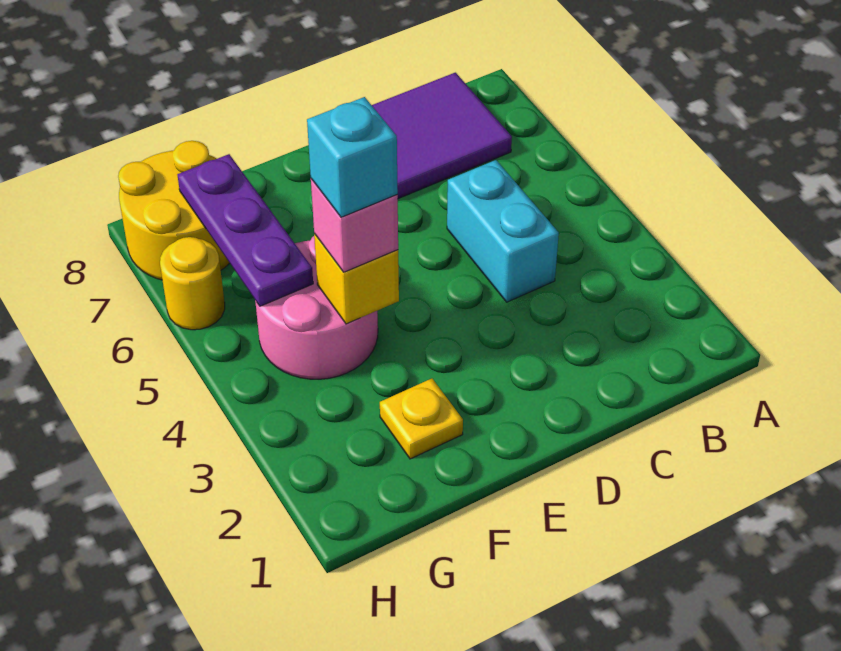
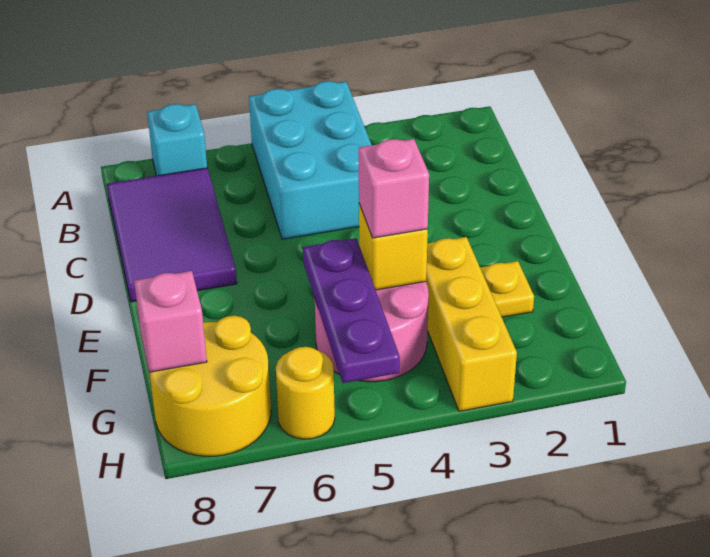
cyan brick C4:C5 level 1 -> cyan brick A4:C5 level 1
none -> yellow brick F3:H3 level 1
cyan brick F4 level 4 -> cyan brick A7 level 1
purple plate G5:G7 level 2 -> purple plate F5:H5 level 2
none -> pink brick G8 level 2

